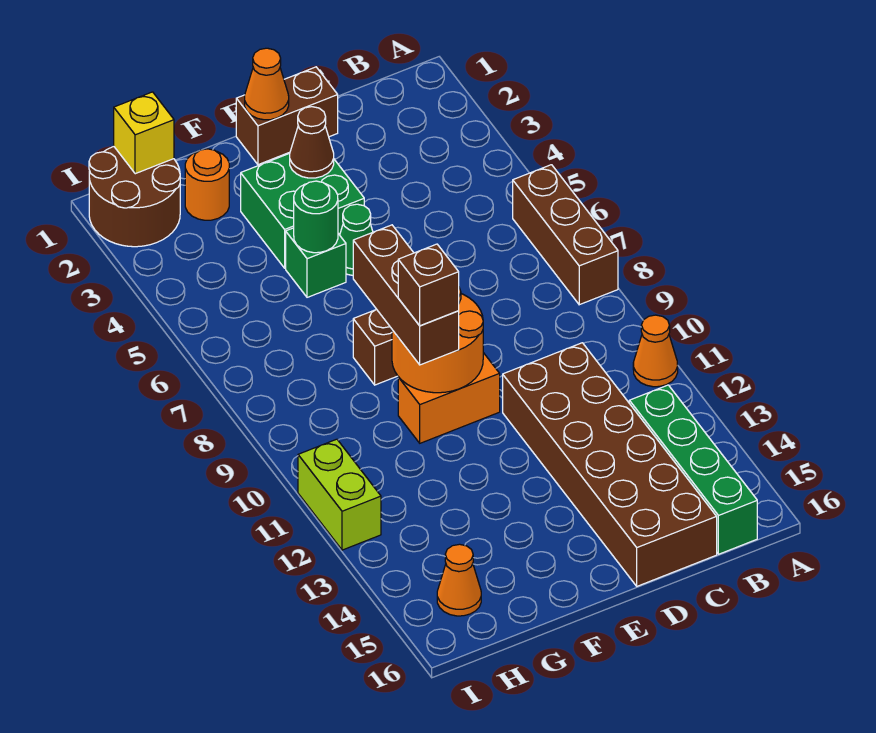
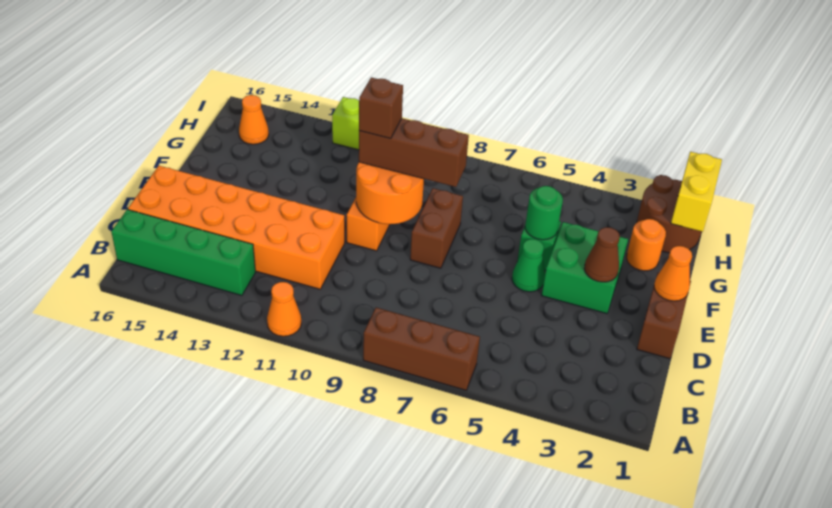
brown brick C11:D16 level 1 -> orange brick C11:D16 level 1
yellow brick H1 level 2 -> yellow brick H1:I1 level 2

